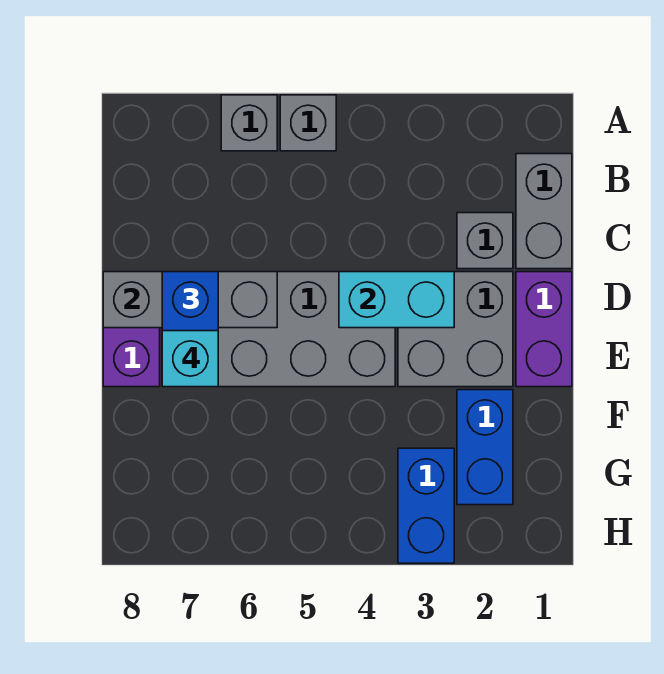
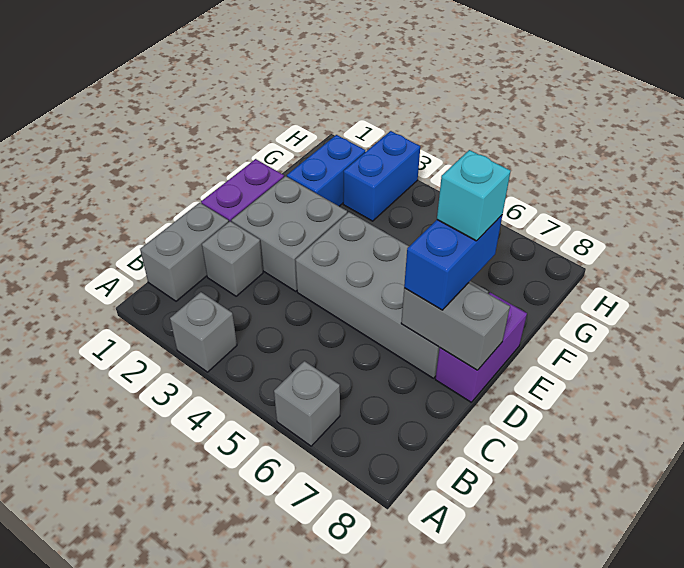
grey brick A5 level 1 -> grey brick A3 level 1
cyan brick D3:D4 level 2 -> none
grey brick D6:D8 level 2 -> grey brick D7:D8 level 2

